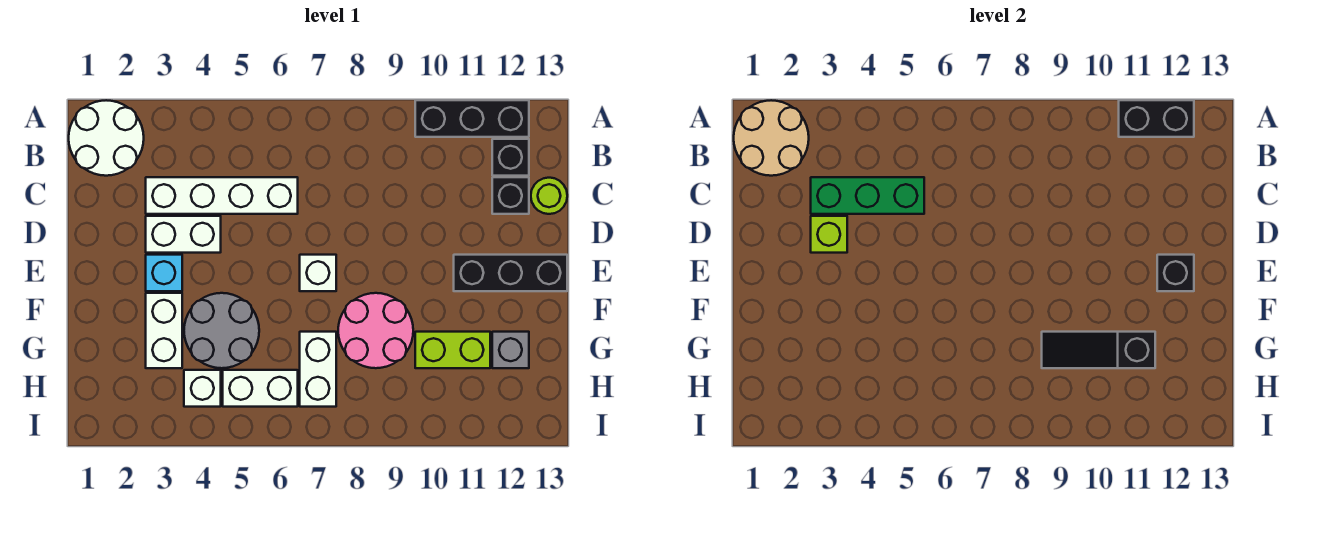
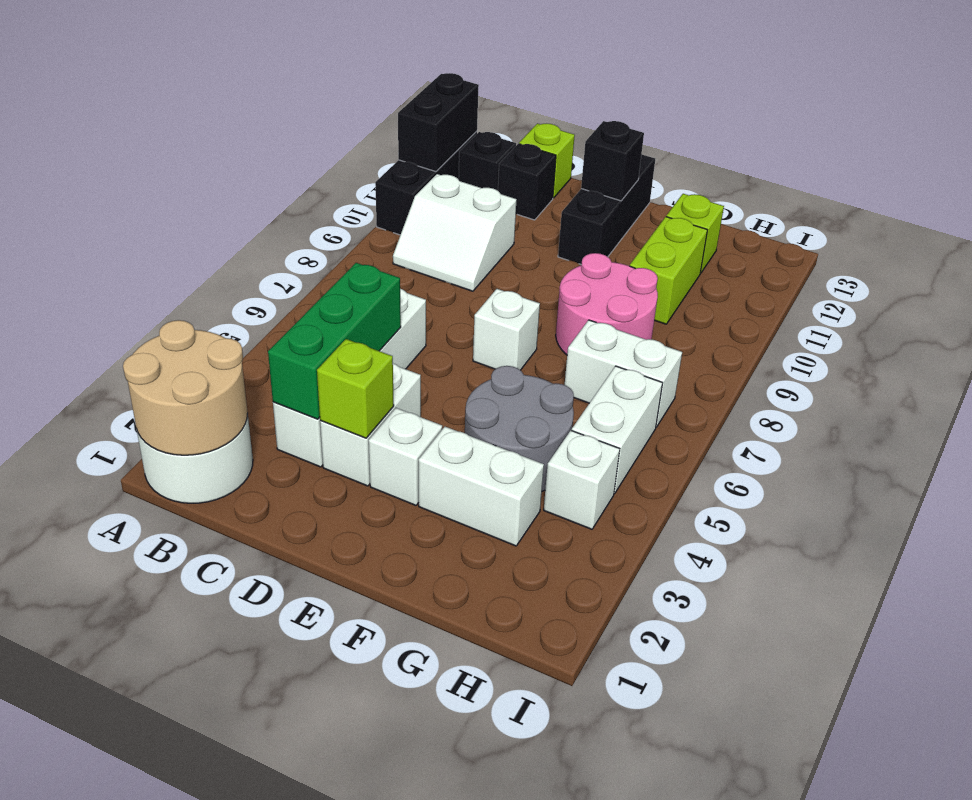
none -> white slope B9:C10 level 1 top 10
lime round brick C13 level 1 -> lime brick C13 level 1
cyan brick E3 level 1 -> white brick E3 level 1
black slope G9:G11 level 2 top 11 -> none
grey brick G12 level 1 -> lime brick G12 level 1

